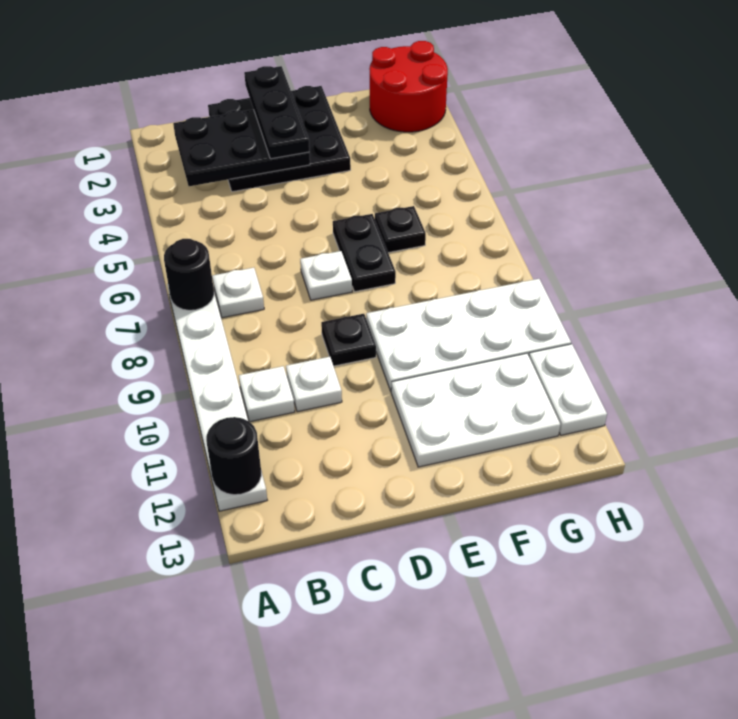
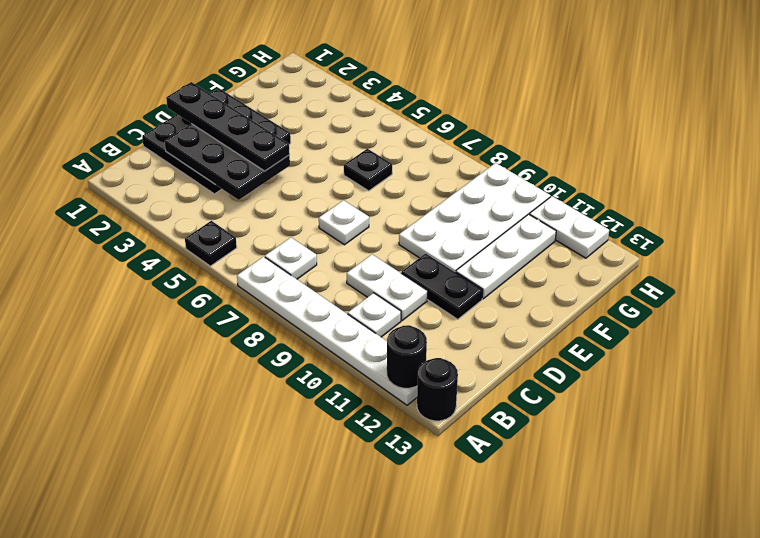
black round brick A7 level 2 -> black round brick A13 level 1
black plate B2:D3 level 2 -> black plate C2:D4 level 2
white plate C10 level 1 -> white plate C9:C10 level 1
black plate D1:D3 level 3 -> black plate D1:D4 level 3
black plate D9 level 1 -> black plate A5 level 1
black plate E6:E7 level 1 -> black plate D10:D11 level 1
white plate E11:G12 level 1 -> white plate E11:G11 level 1
red round brick G1:H2 level 1 -> none

